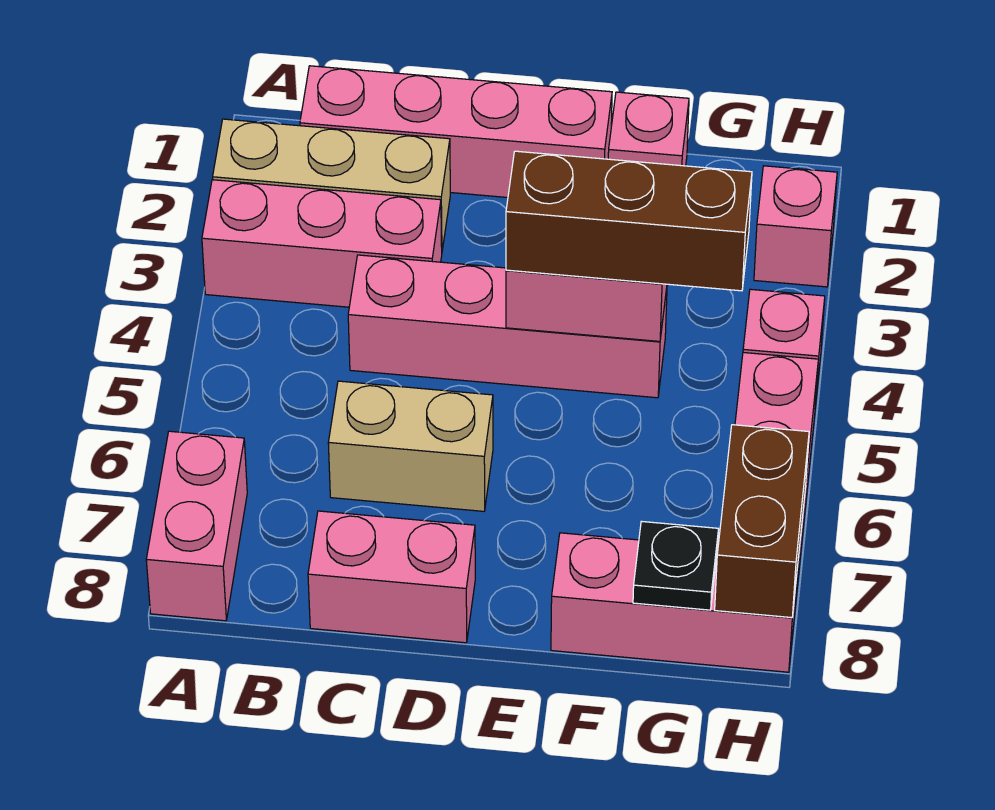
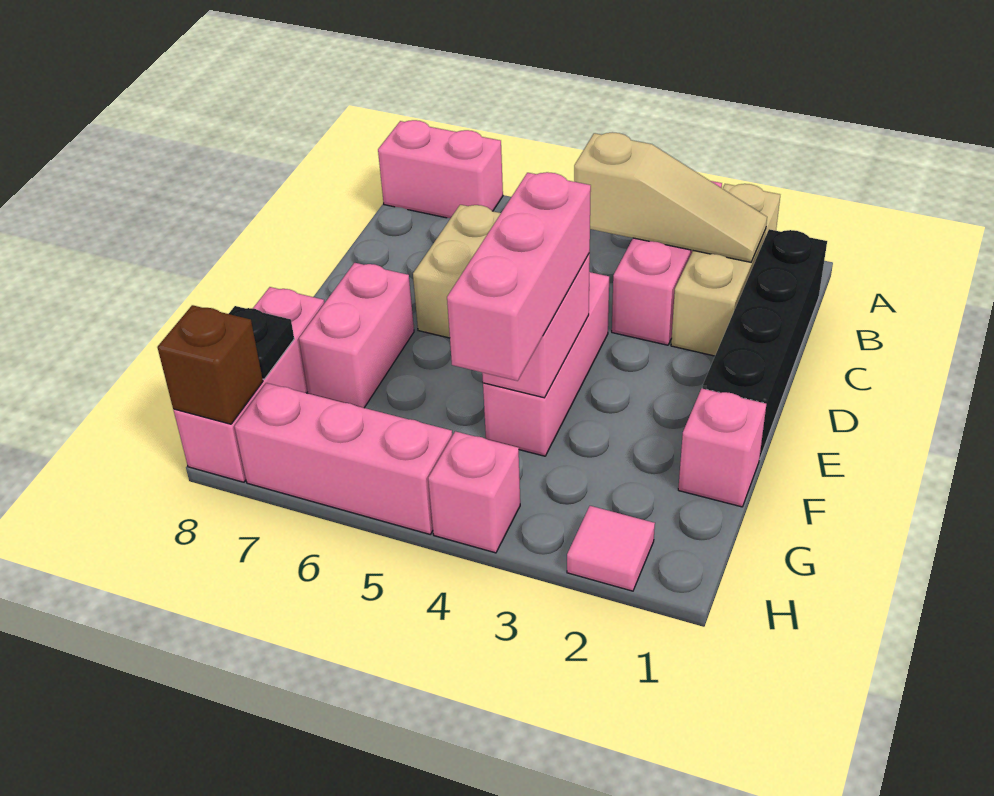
pink brick B1:E1 level 1 -> black brick B1:E1 level 1
none -> tan slope B2:B4 level 2 top 4
pink brick C4:F4 level 1 -> pink brick D4:F4 level 1
pink brick C8:D8 level 1 -> pink brick E7:F7 level 1
brown brick E4:G4 level 3 -> pink brick E4:G4 level 3
pink brick H2 level 1 -> pink tile H2 level 1
brown brick H7:H8 level 2 -> brown brick H8 level 2

